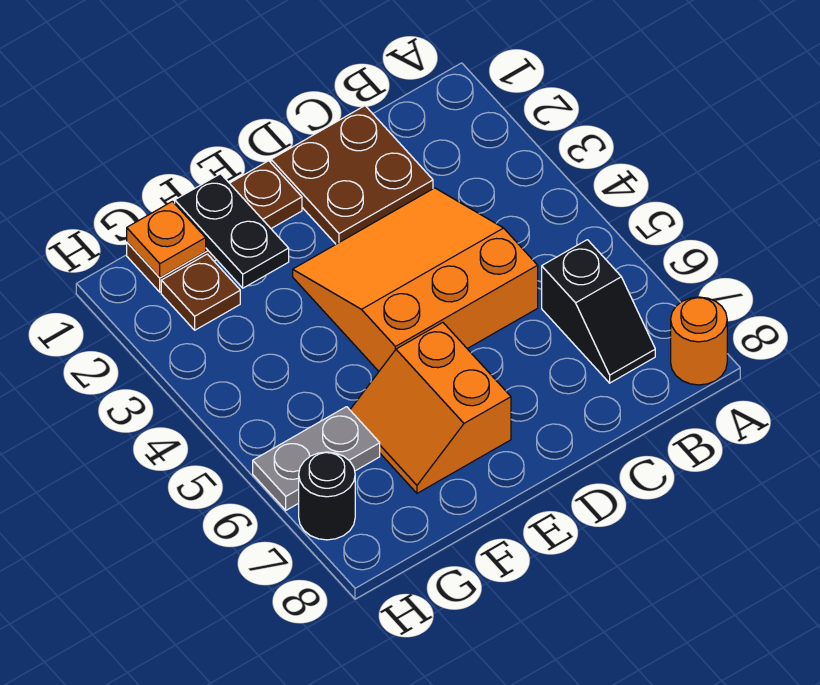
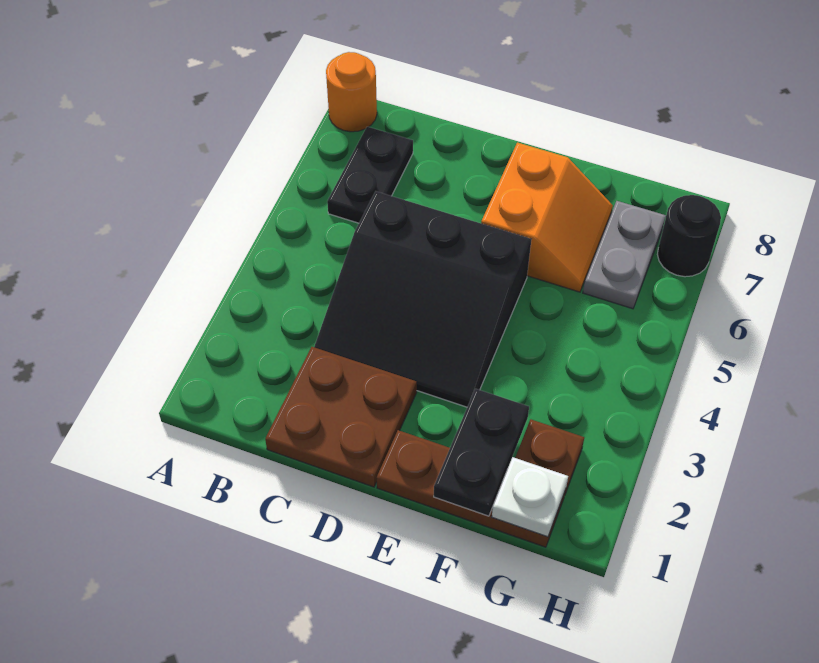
black slope B6:B7 level 1 top 6 -> black plate B6:B7 level 1
orange slope C3:E5 level 1 top 5 -> black slope C3:E5 level 1 top 5
orange plate G1 level 2 -> white plate G1 level 2
grey plate G6:H6 level 1 -> grey plate G6:G7 level 1

